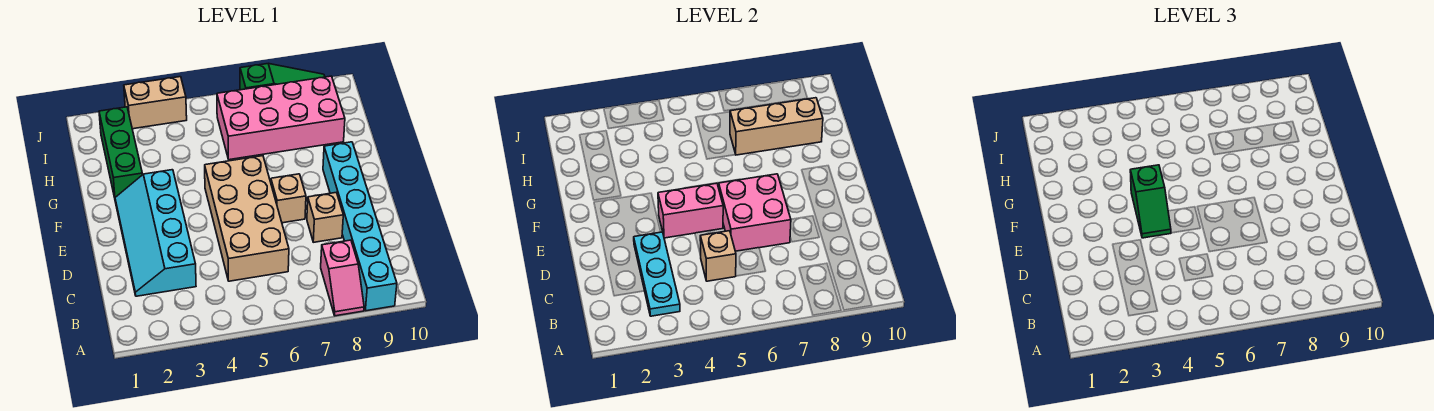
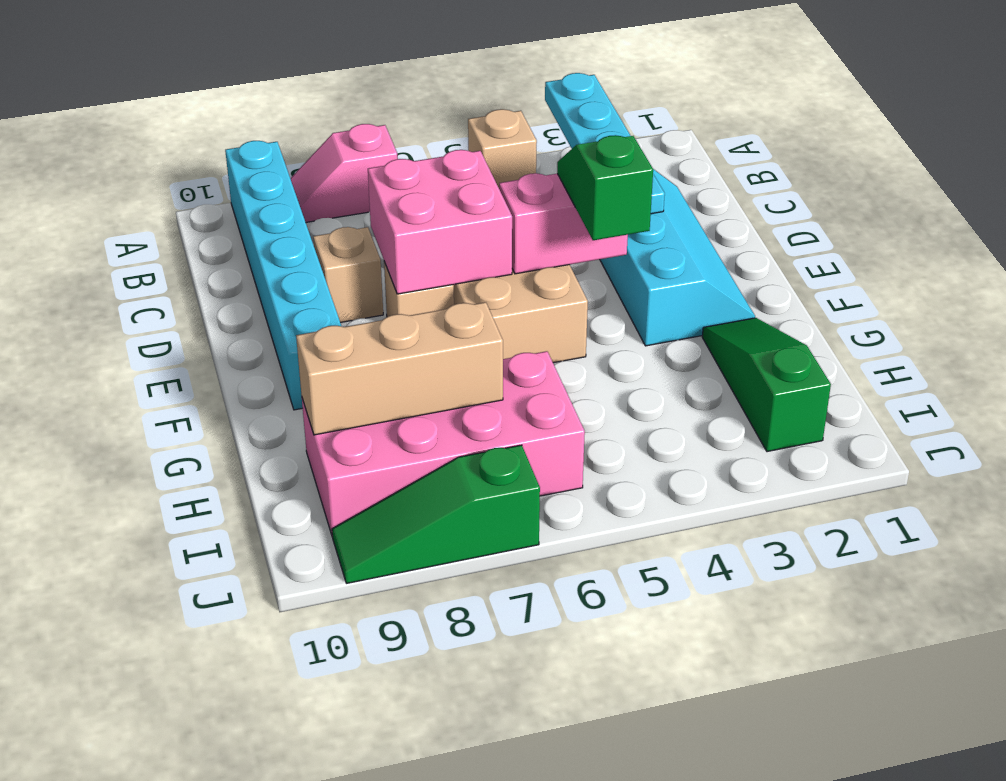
pink slope A8:B8 level 1 top B -> pink slope A7:A8 level 1 top 7
cyan plate B3:D3 level 2 -> cyan plate A3:D3 level 2
green brick G2:I2 level 1 -> green slope G2:I2 level 1 top I
tan brick J3:J4 level 1 -> none

